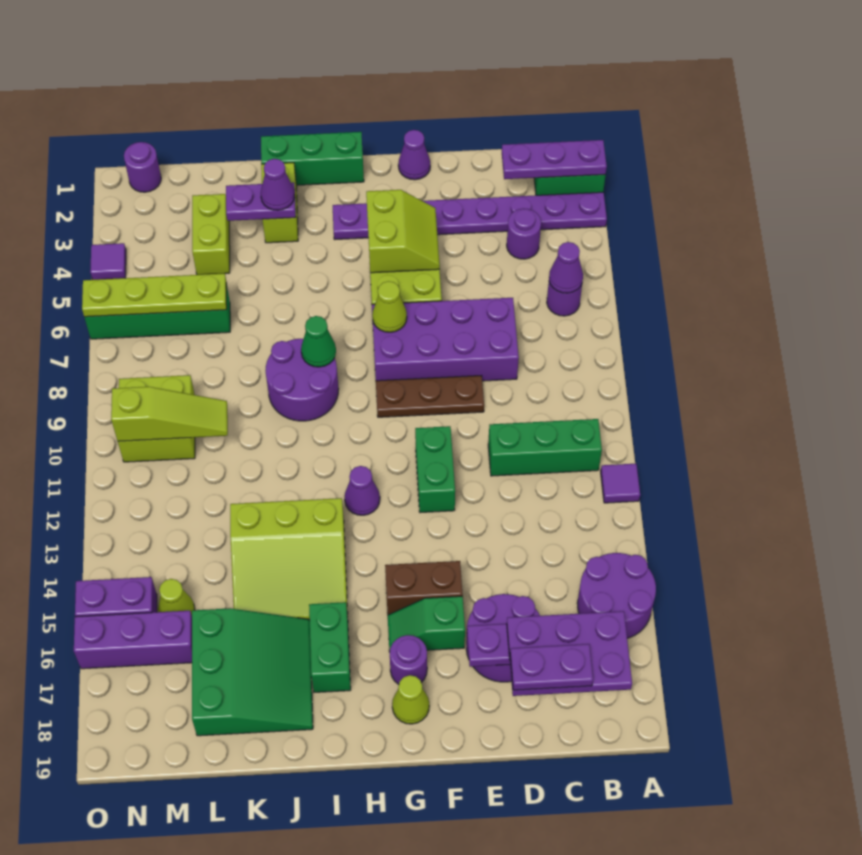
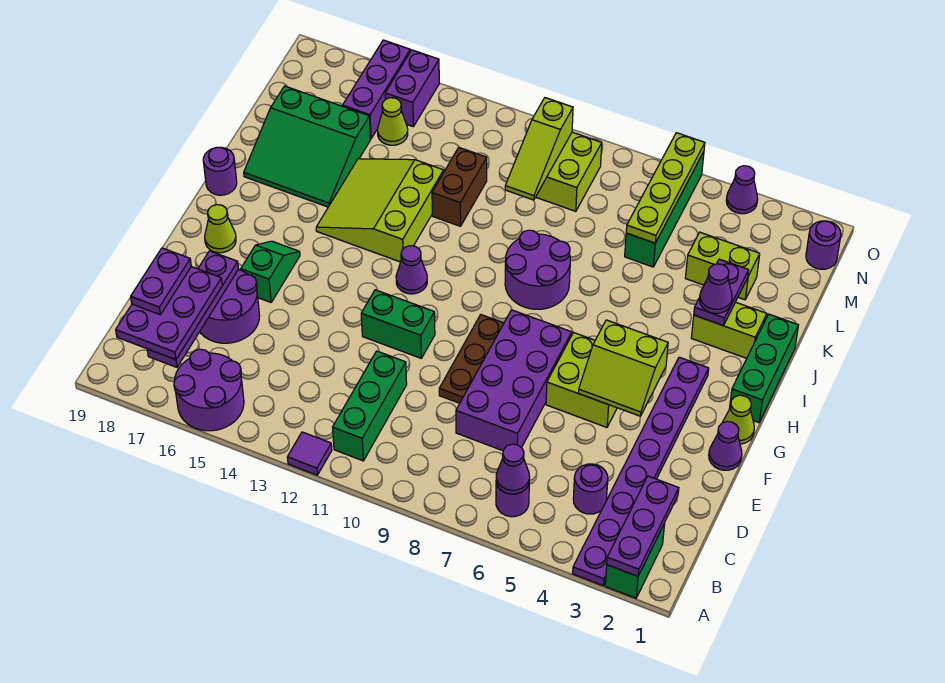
brown brick F15:G15 level 1 -> brown brick K12:L12 level 1
lime cone G7 level 2 -> lime cone G1 level 1
purple round brick G17 level 1 -> purple round brick I19 level 1
green cone I8 level 2 -> none
green brick I16:I17 level 1 -> none
purple tile O4 level 1 -> purple cone O4 level 1

